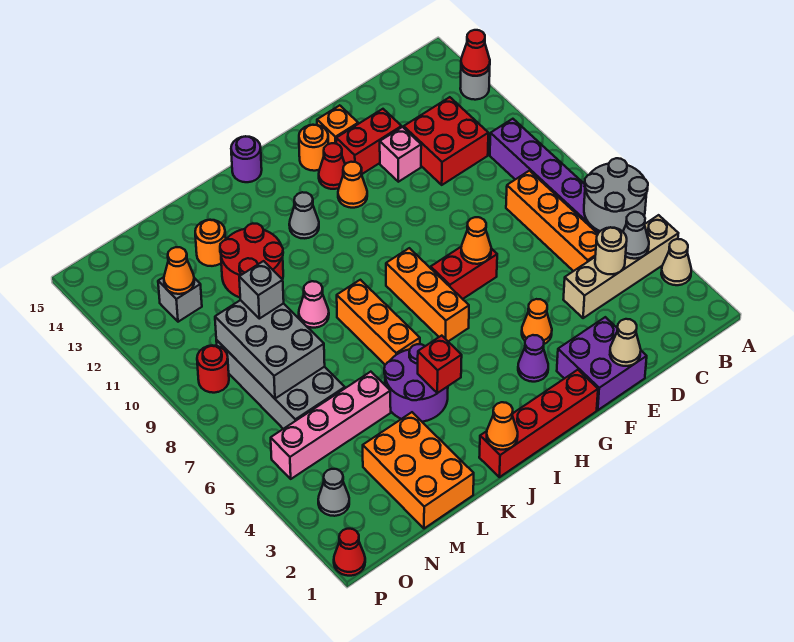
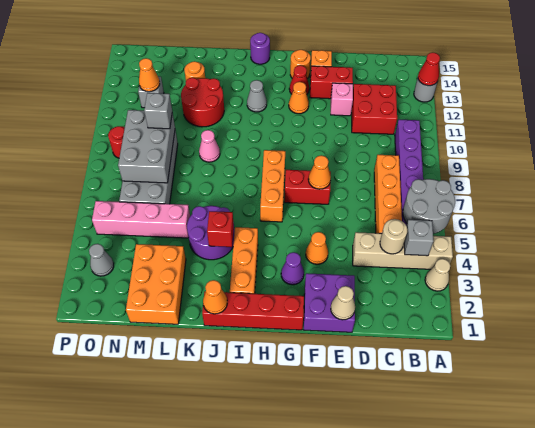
grey cone B4 level 2 -> grey brick B4 level 2
orange brick J6:J8 level 1 -> orange brick I2:I4 level 1
red cone P1 level 1 -> none

